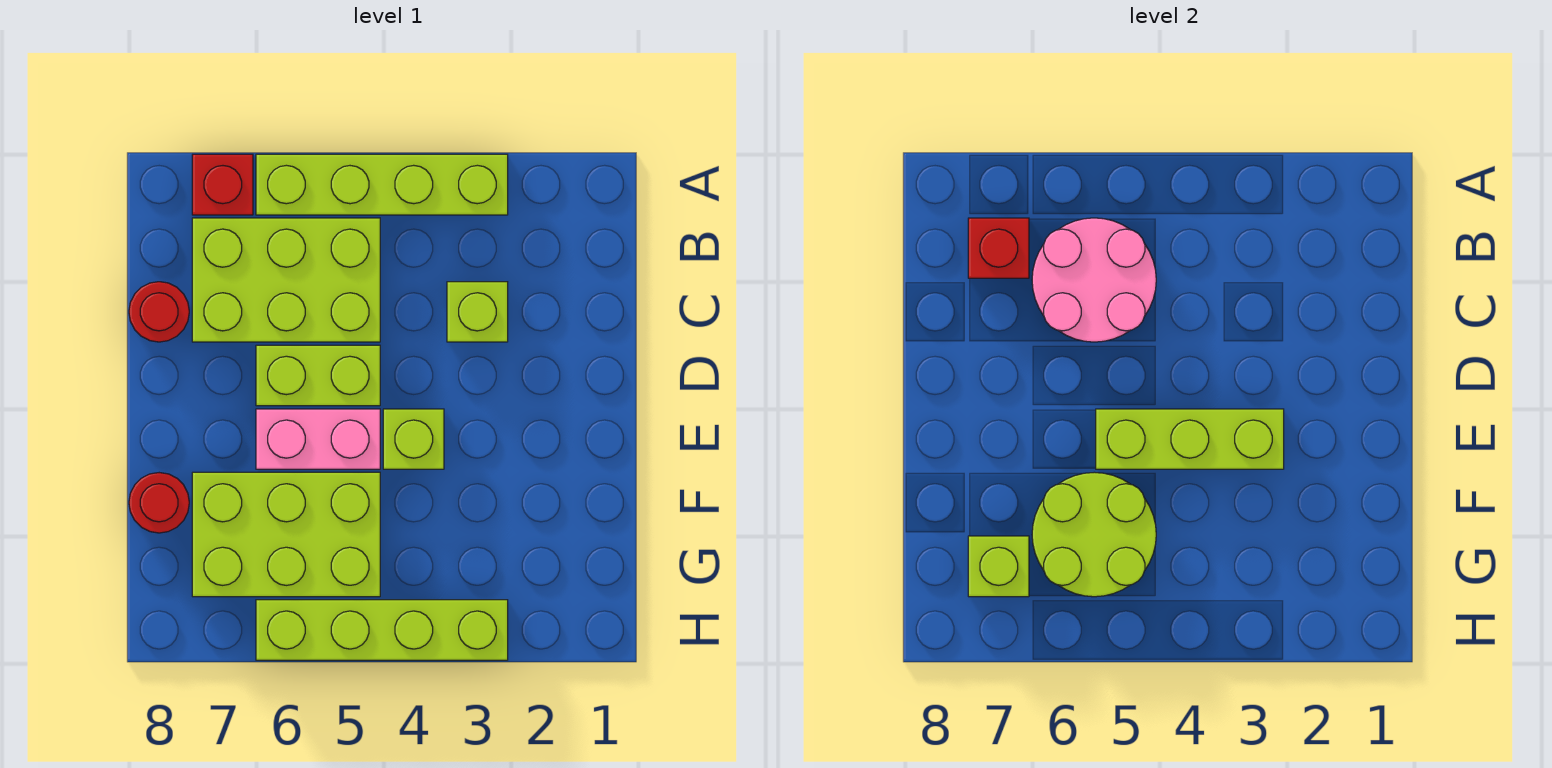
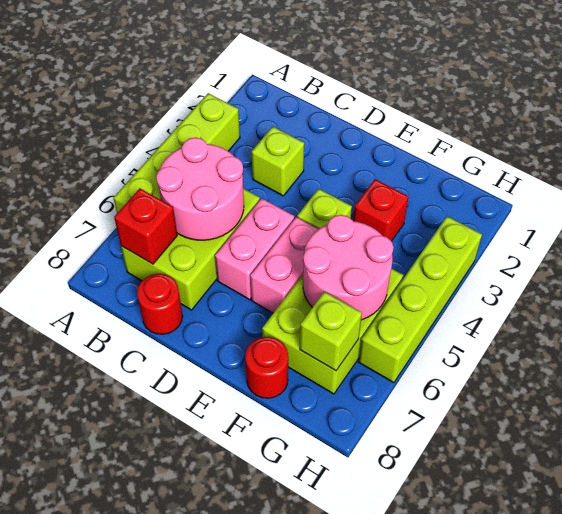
red brick A7 level 1 -> red brick F3 level 1
lime brick D5:D6 level 1 -> pink brick D5:D6 level 1
lime brick E3:E5 level 2 -> none
lime round brick F5:G6 level 2 -> pink round brick F5:G6 level 2

